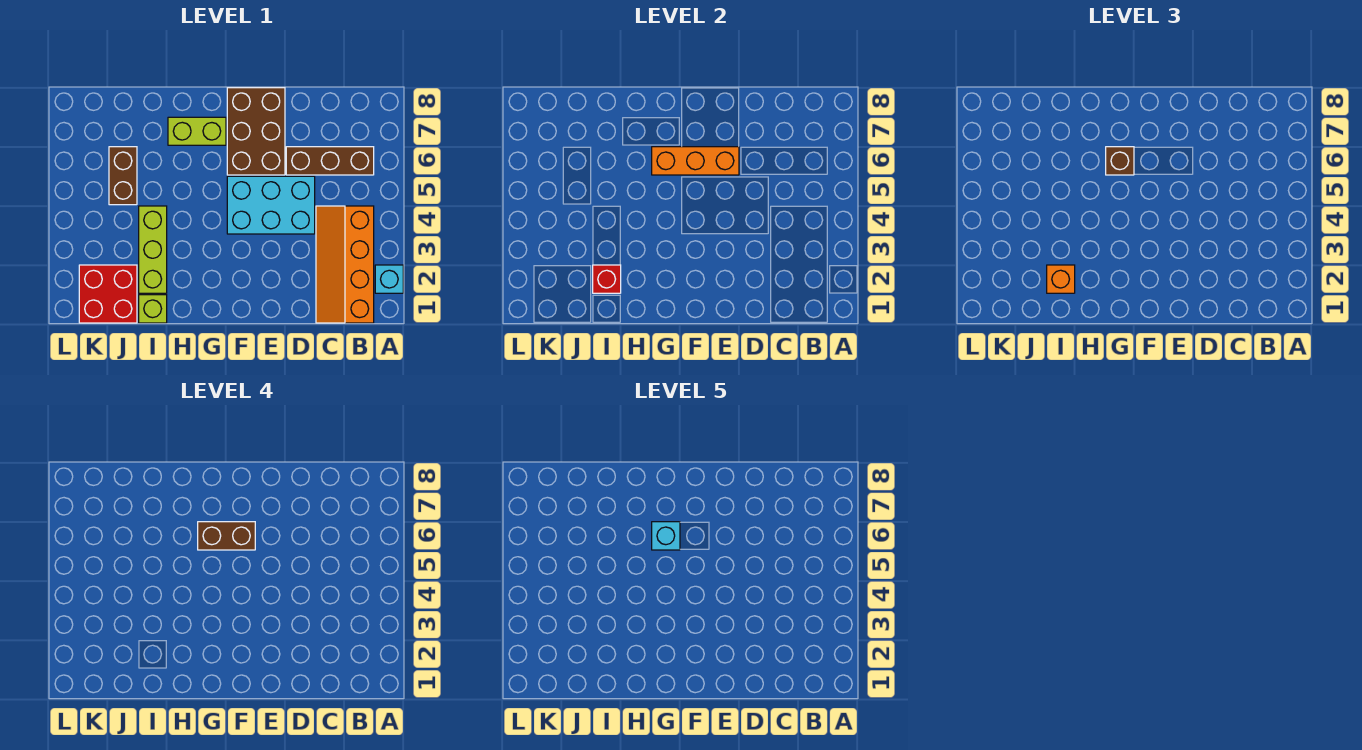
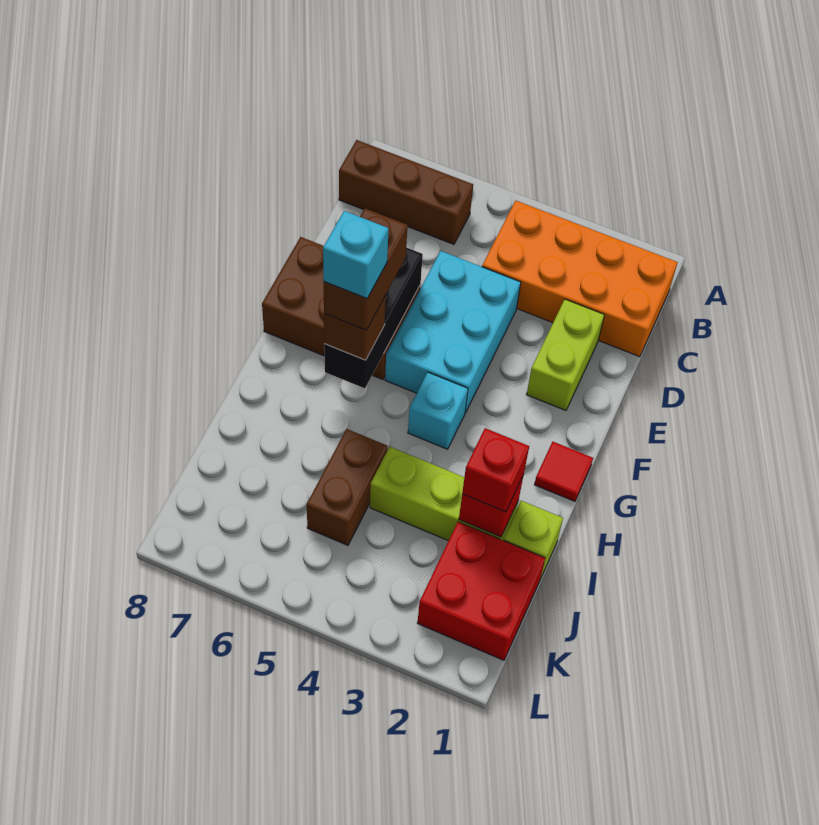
cyan brick A2 level 1 -> cyan brick G4 level 1
orange slope B1:C4 level 1 top B -> orange brick B1:C4 level 1
brown brick B6:D6 level 1 -> brown brick B6:B8 level 1
orange brick E6:G6 level 2 -> black brick E6:G6 level 2
none -> red tile G1 level 1
lime brick G7:H7 level 1 -> lime brick D2:E2 level 1
orange brick I2 level 3 -> red brick I2 level 3
brown brick J5:J6 level 1 -> brown brick I5:J5 level 1

